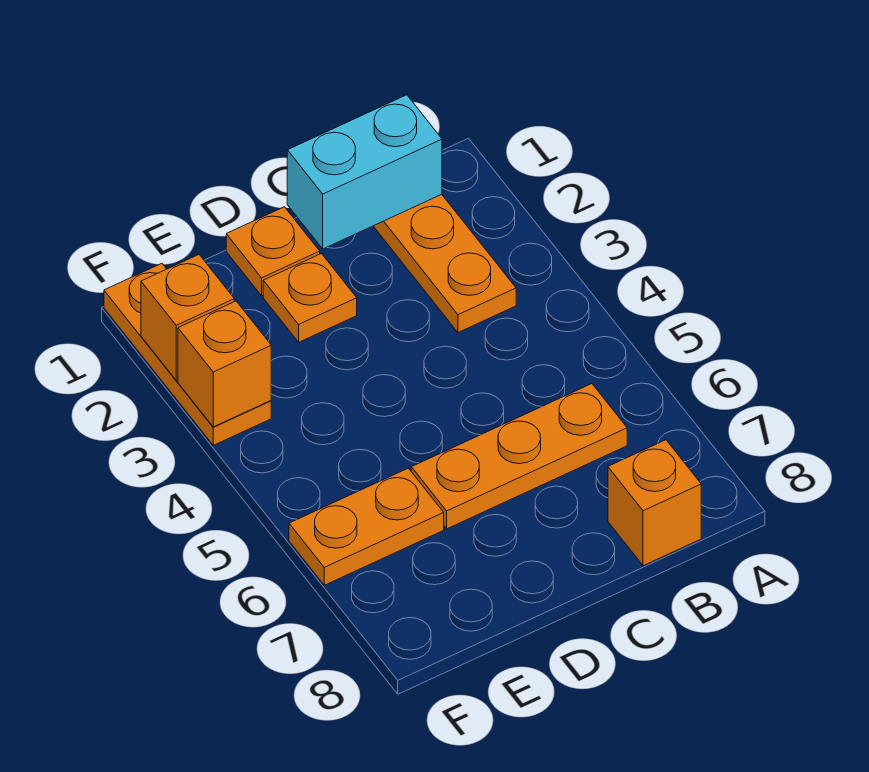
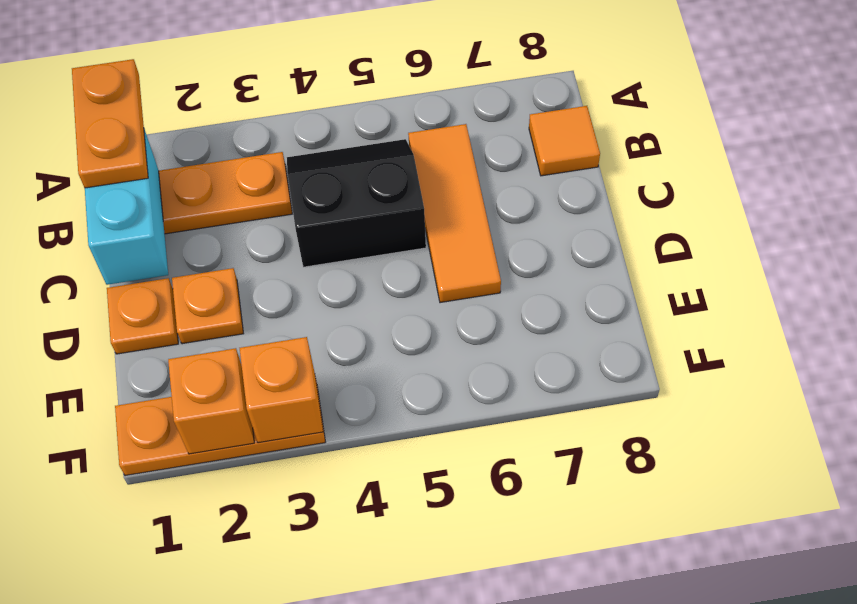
none -> black slope B4:C5 level 1 top C
orange plate B6:D6 level 1 -> orange tile B6:D6 level 1
orange brick B8 level 1 -> orange tile B8 level 1
orange plate E6:F6 level 1 -> orange plate A1:B1 level 3

